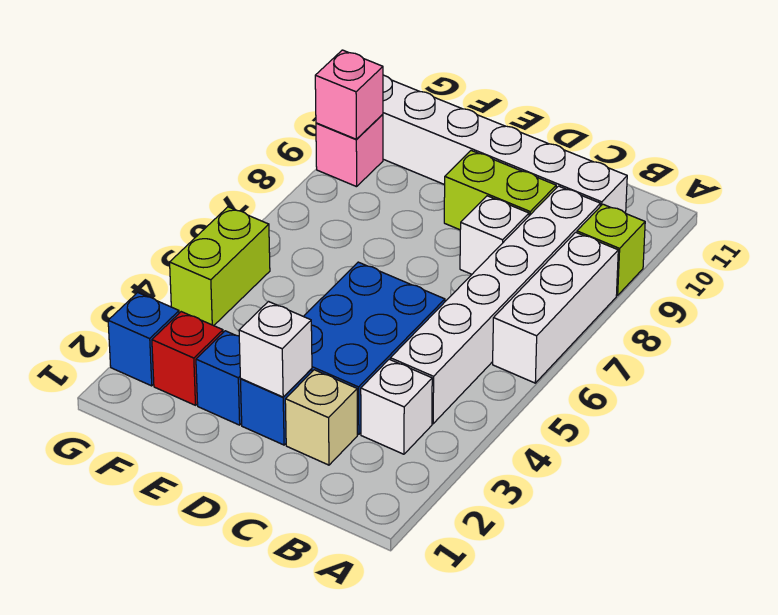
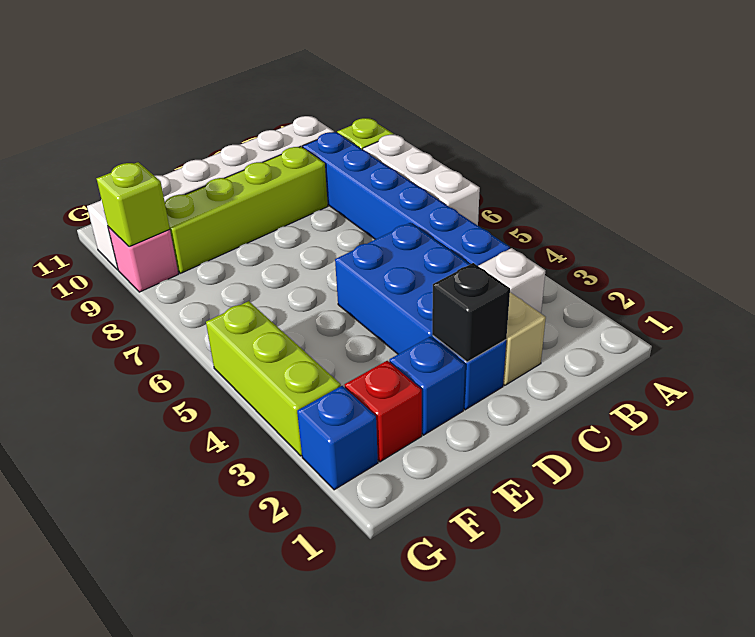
white brick B4:B9 level 1 -> blue brick B4:B9 level 1
white brick C8 level 1 -> none
lime brick C9:D9 level 1 -> lime brick C9:F9 level 1
white brick D2 level 2 -> black brick D2 level 2
lime brick G4:G5 level 1 -> lime brick G3:G5 level 1
pink brick G9 level 2 -> lime brick G9 level 2

